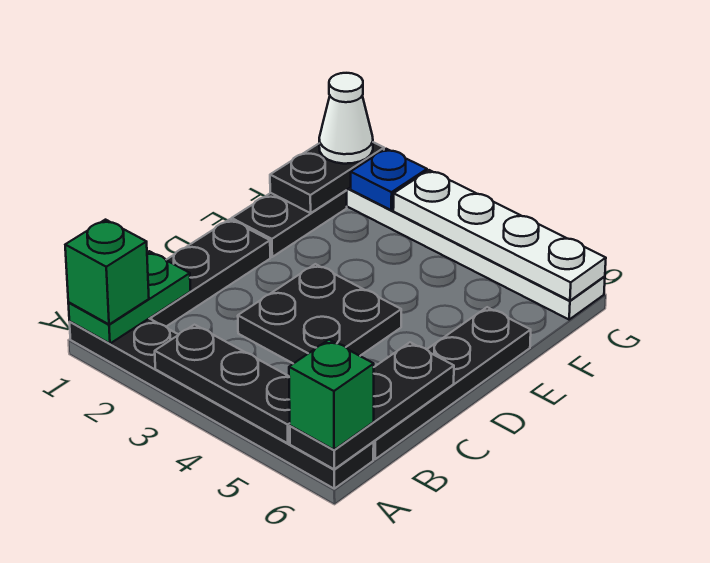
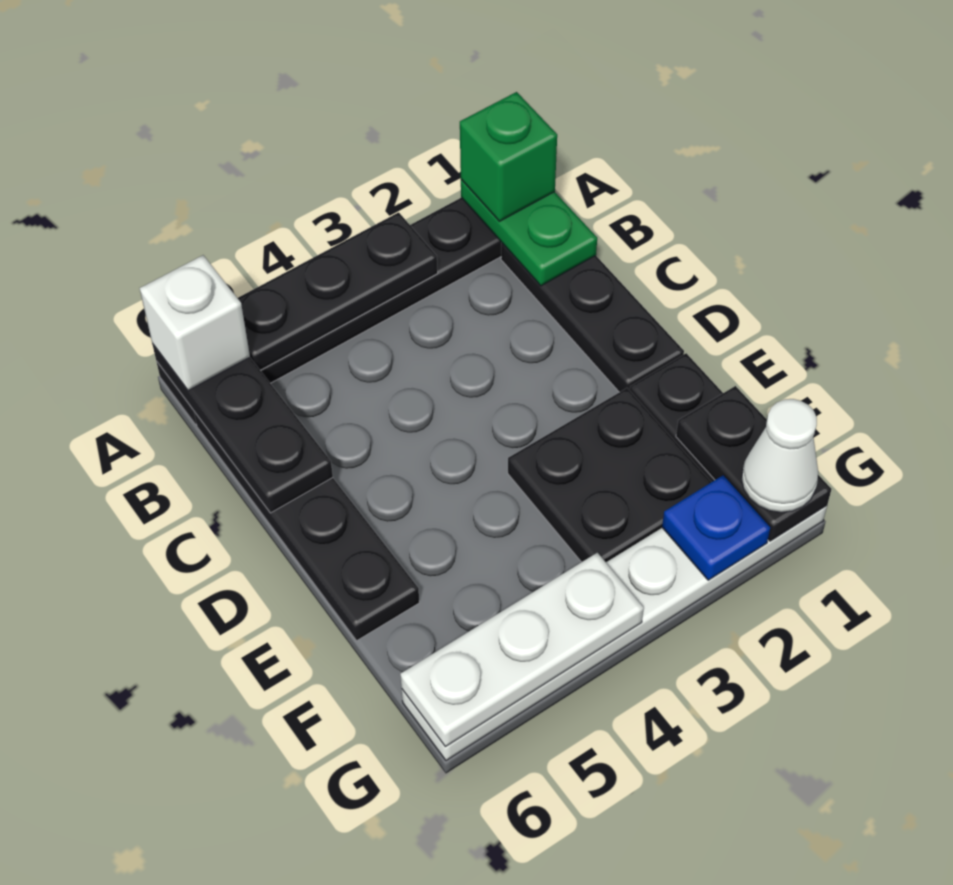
green brick A6 level 3 -> white brick A6 level 3
black plate C3:D4 level 1 -> black plate E2:F3 level 1
white plate G3:G6 level 2 -> white plate G4:G6 level 2

